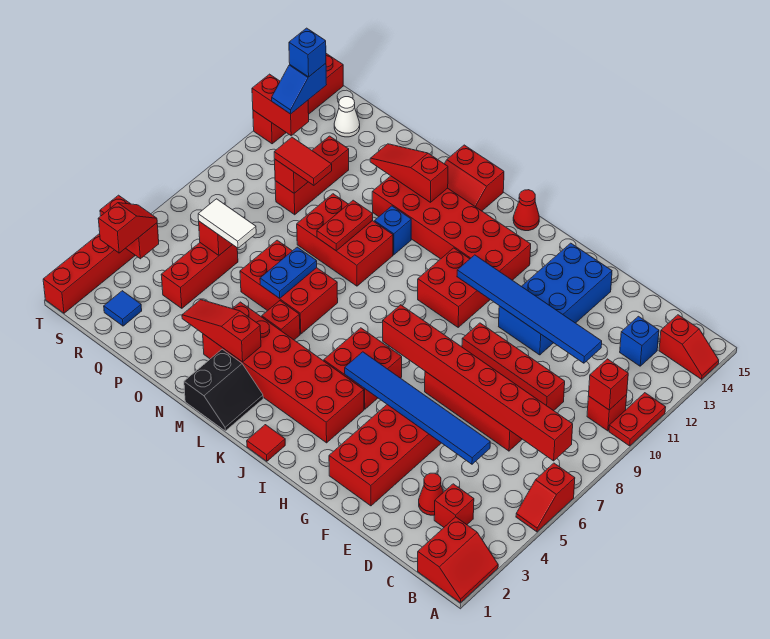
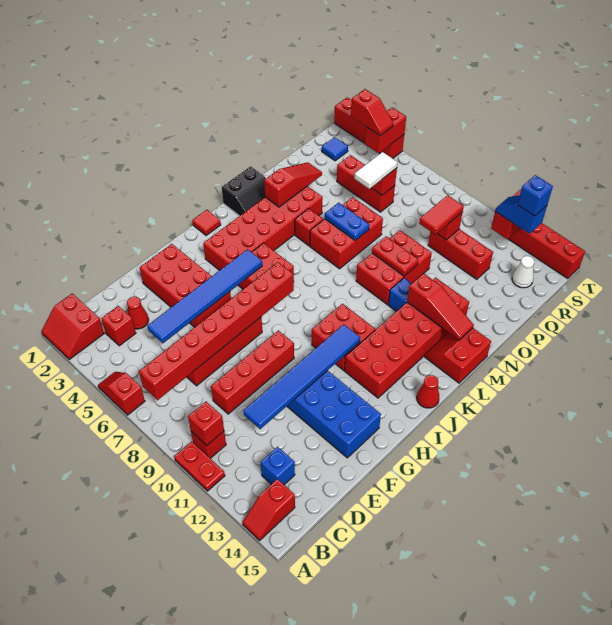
black slope L1:M2 level 1 top M -> black slope L1:M2 level 1 top 1
red slope M13:O13 level 2 top M -> red slope M12:M14 level 2 top 12

